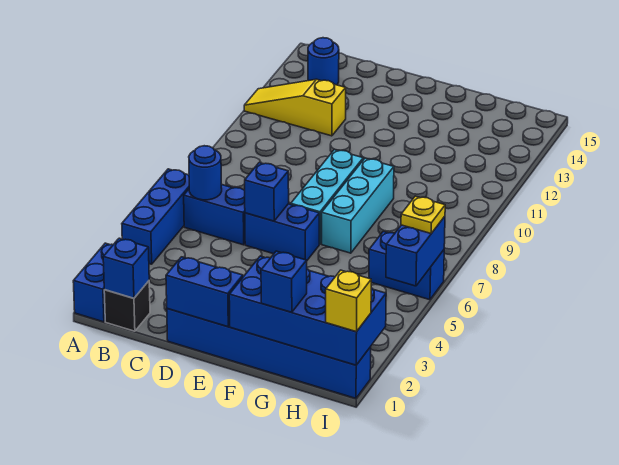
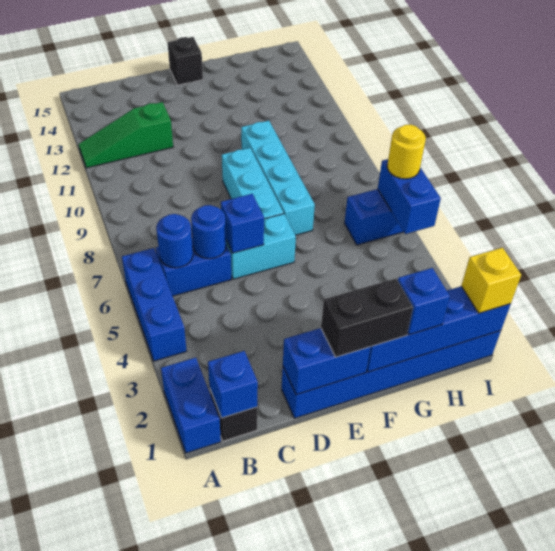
yellow slope A12:C12 level 1 top C -> green slope A12:C12 level 1 top C
blue round brick B14 level 1 -> blue round brick C6 level 2
blue brick D6:E6 level 1 -> cyan brick D6:E6 level 1
none -> black brick E1:F1 level 3
none -> black brick E15 level 1
blue brick F1:I2 level 2 -> blue brick F1:I1 level 2
cyan brick F7:F9 level 1 -> cyan brick F7:F10 level 1
yellow plate I6 level 3 -> yellow round brick I6 level 3

